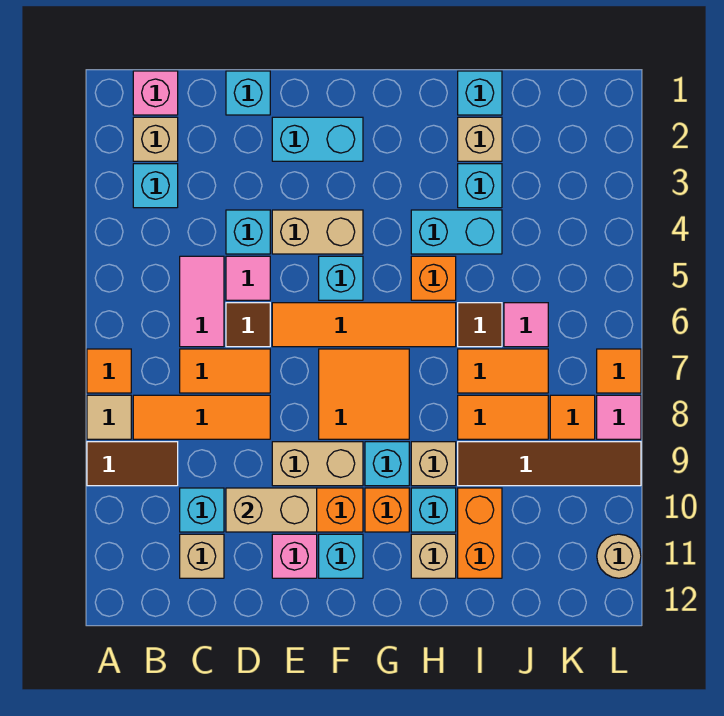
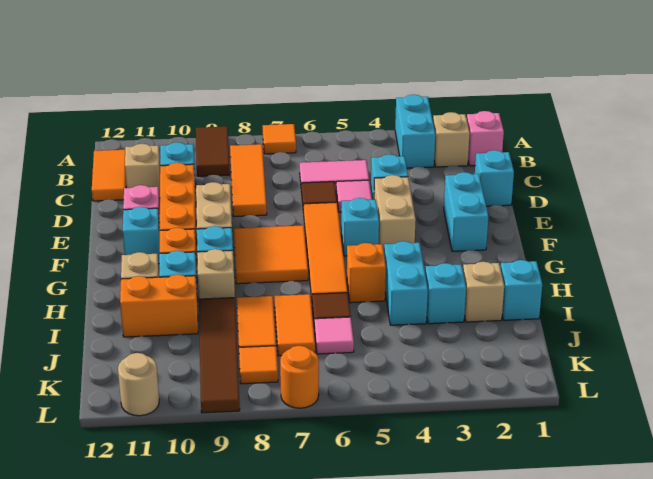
tan tile A8 level 1 -> none
cyan brick B3 level 1 -> cyan brick A3:B3 level 1
orange tile C7:D7 level 1 -> orange tile B12:C12 level 1
tan brick D10:E10 level 2 -> none
orange tile L7 level 1 -> orange round brick L7 level 1
pink tile L8 level 1 -> none

